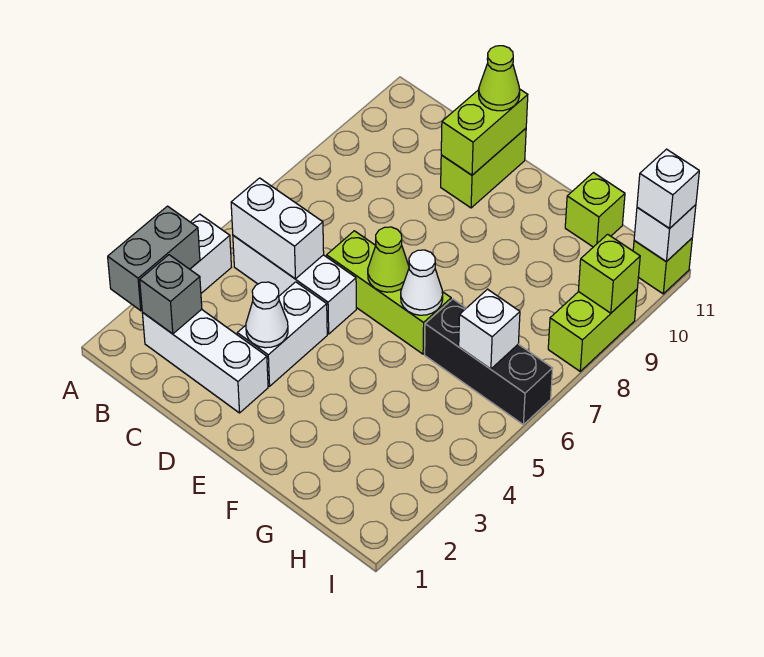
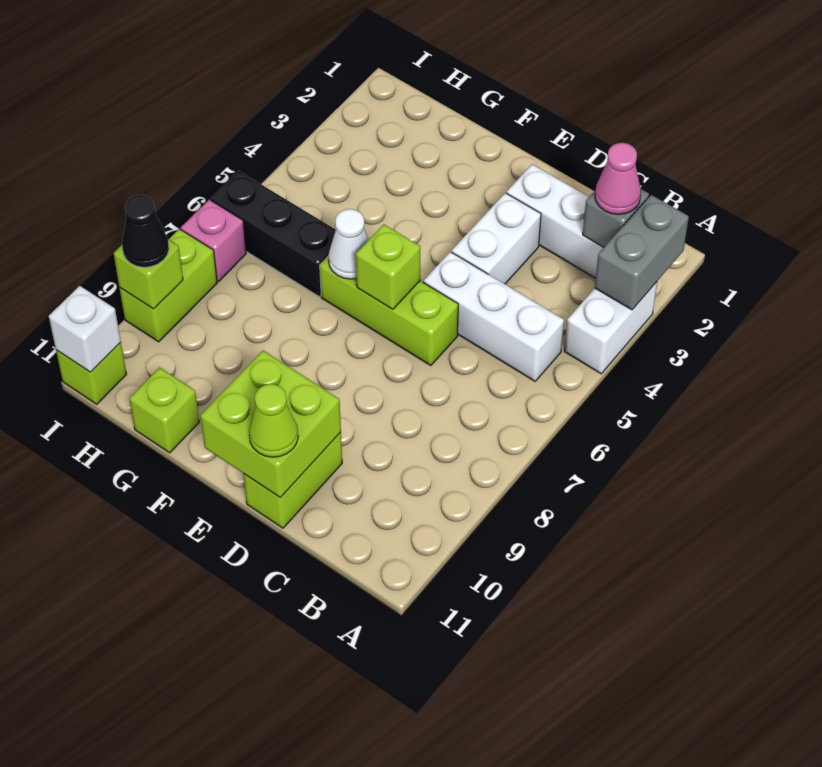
none -> pink cone B2 level 3
white brick B5:C5 level 2 -> none
white cone D3 level 2 -> none
lime brick D10:D11 level 2 -> lime brick D10:E11 level 2
lime cone E6 level 2 -> lime brick E6 level 2
white brick H6 level 2 -> none
none -> pink brick I7 level 1
none -> black cone I9 level 3
white brick I11 level 3 -> none

